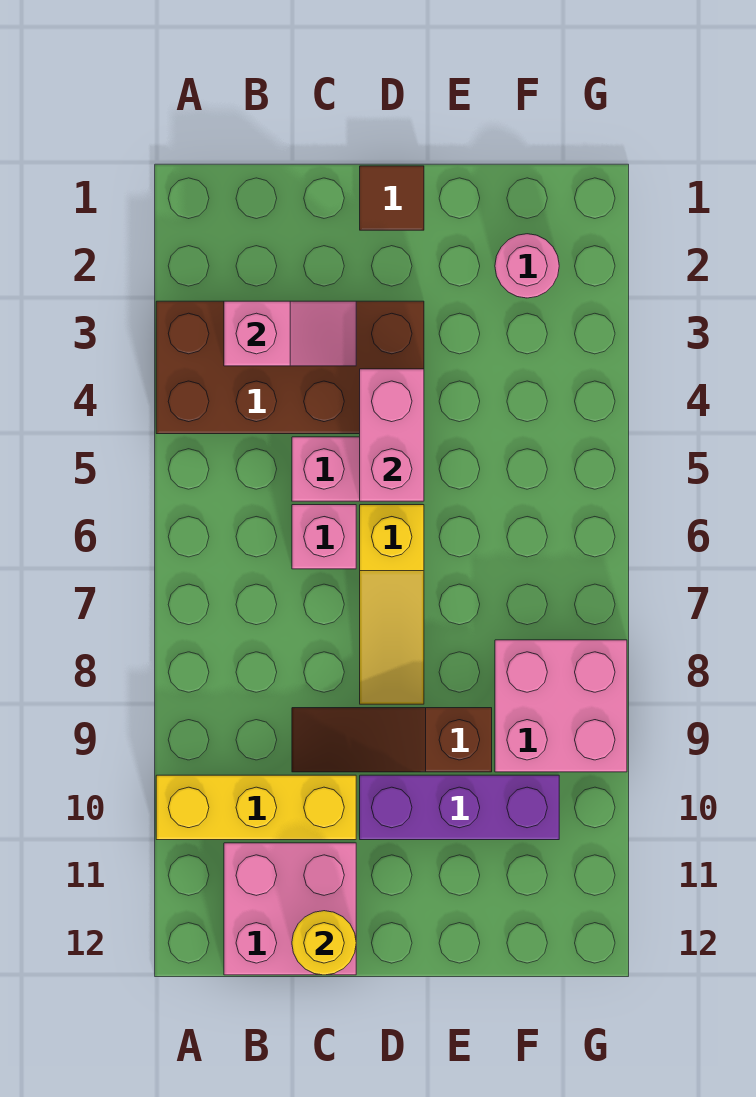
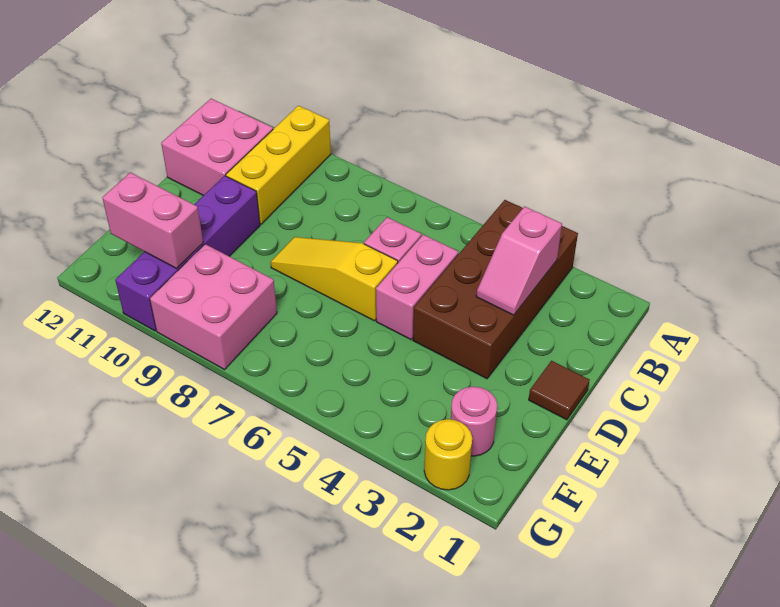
brown slope C9:E9 level 1 top E -> none
yellow round brick C12 level 2 -> yellow round brick G2 level 1
pink brick D4:D5 level 2 -> pink brick F10:F11 level 2
purple brick D10:F10 level 1 -> purple brick D10:G10 level 1

